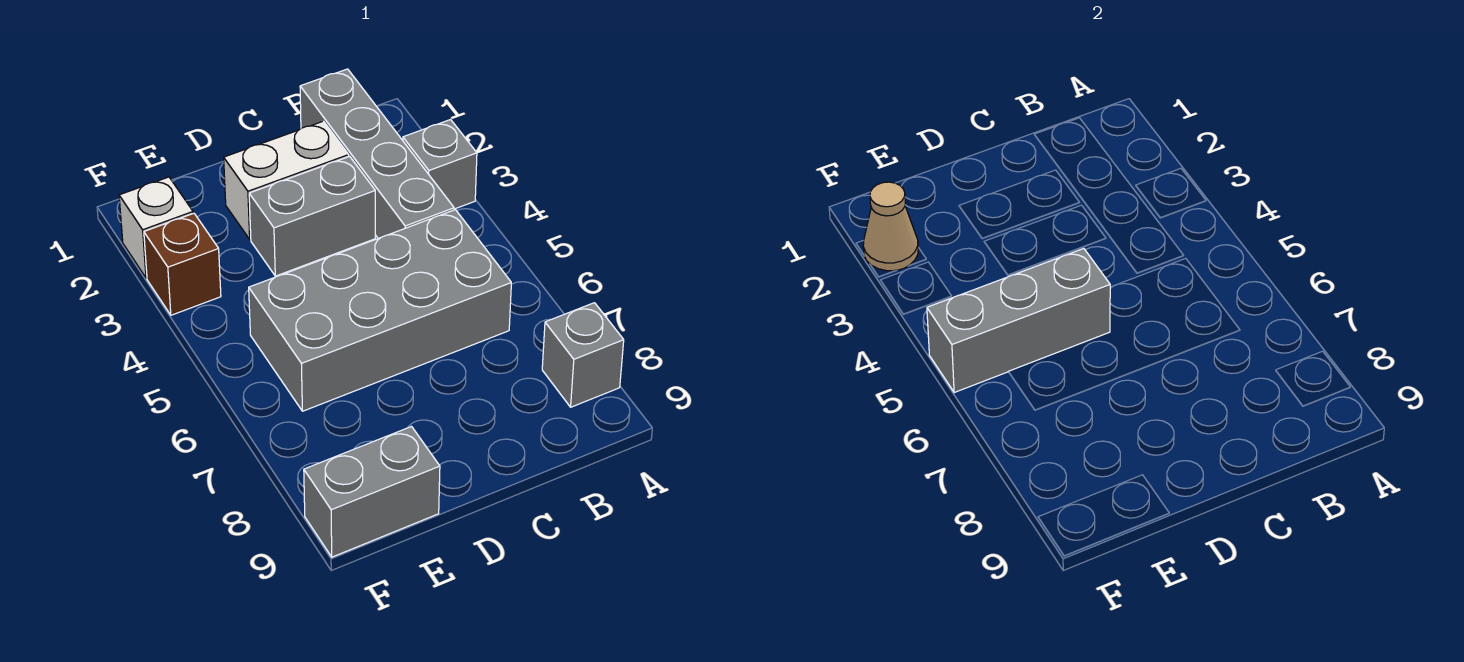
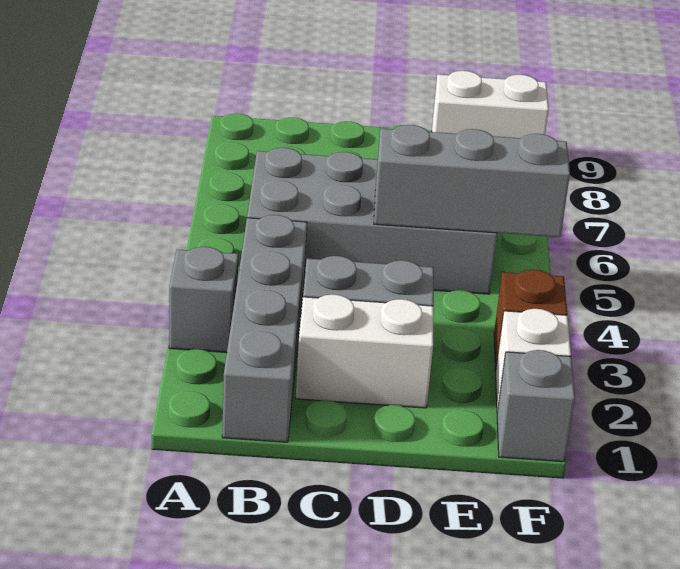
grey brick A8 level 1 -> grey brick F1 level 1
grey brick E9:F9 level 1 -> white brick E9:F9 level 1
tan cone F2 level 2 -> none

